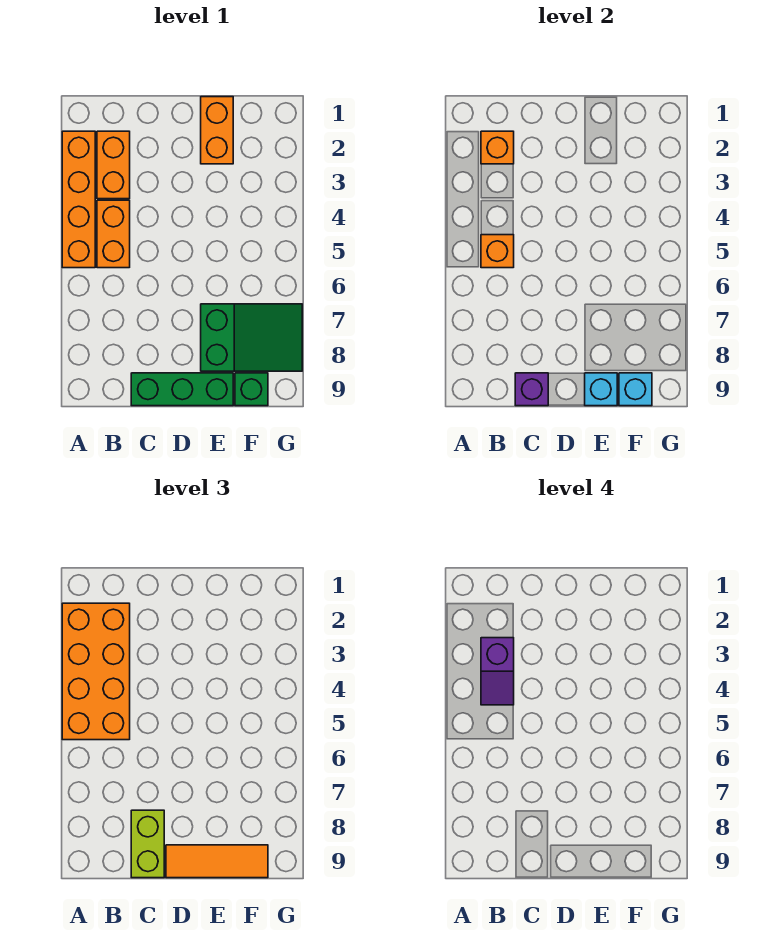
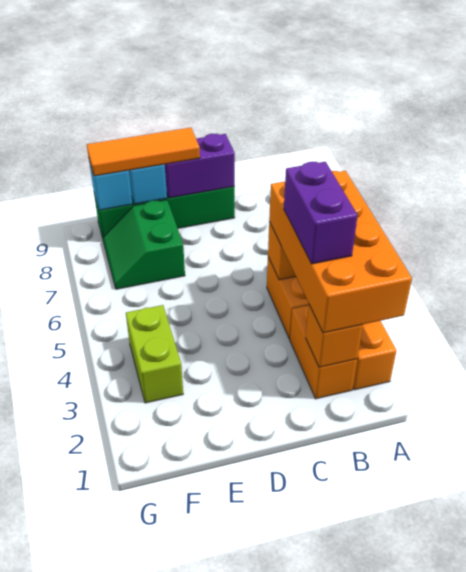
purple slope B3:B4 level 4 top 3 -> purple brick B3:B4 level 4
lime brick C8:C9 level 3 -> lime brick F3:F4 level 1
purple brick C9 level 2 -> purple brick C9:D9 level 2
orange brick E1:E2 level 1 -> none
green slope E7:G8 level 1 top E -> green slope E7:F8 level 1 top E

